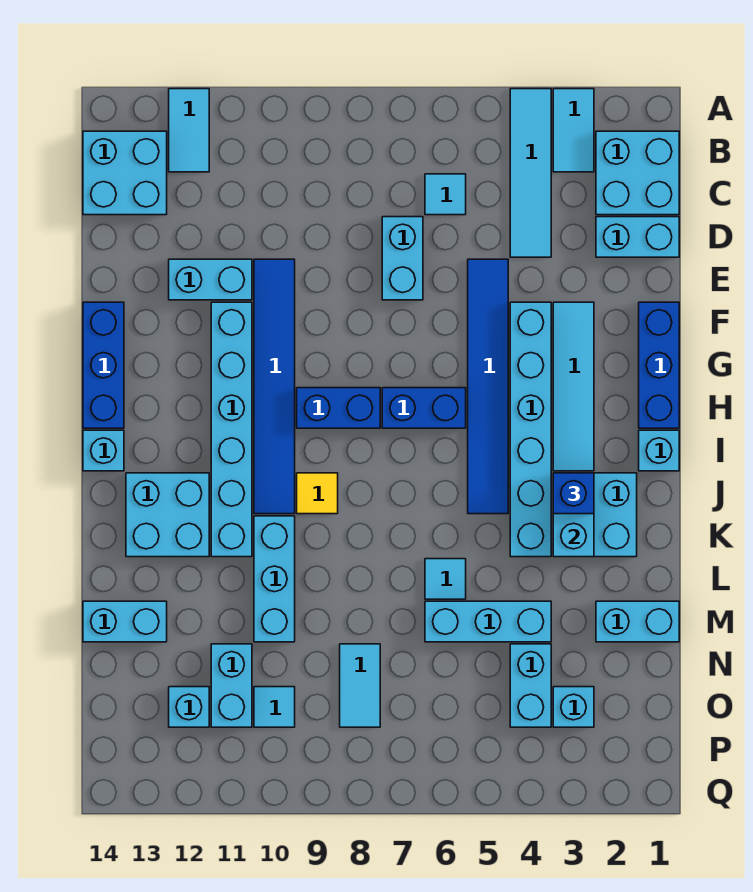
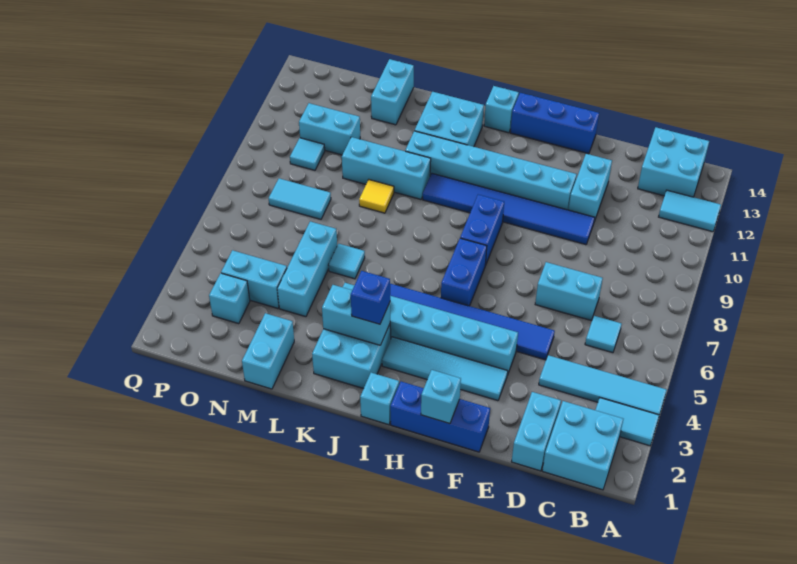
yellow tile J9 level 1 -> yellow tile L9 level 1
cyan brick O12 level 1 -> cyan brick G1 level 2

